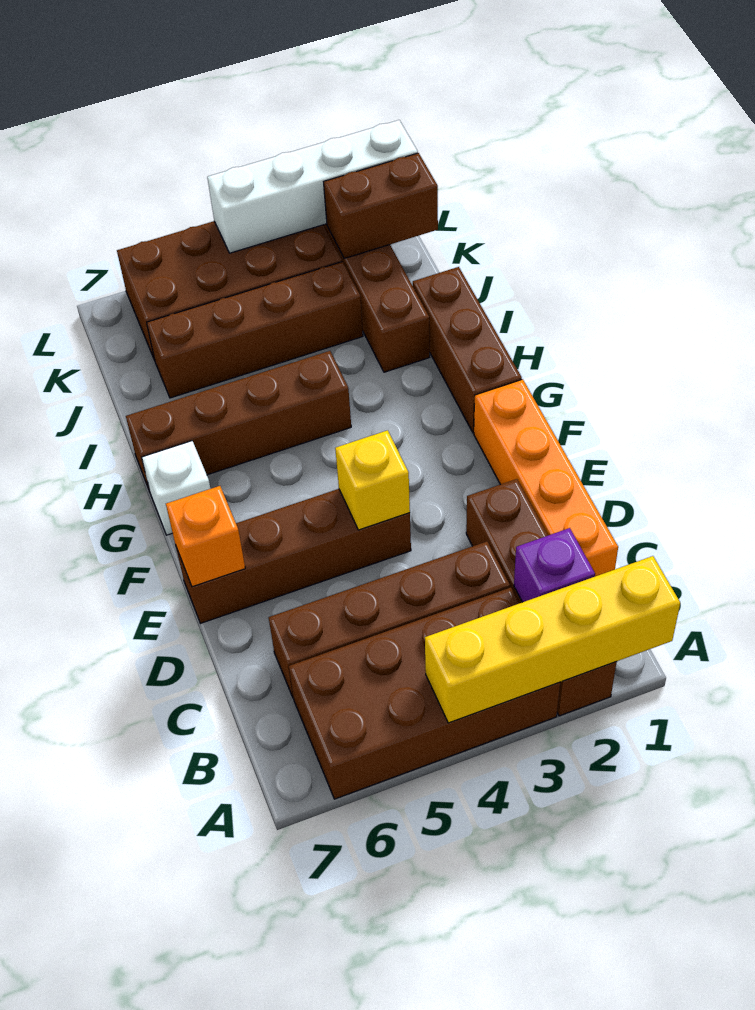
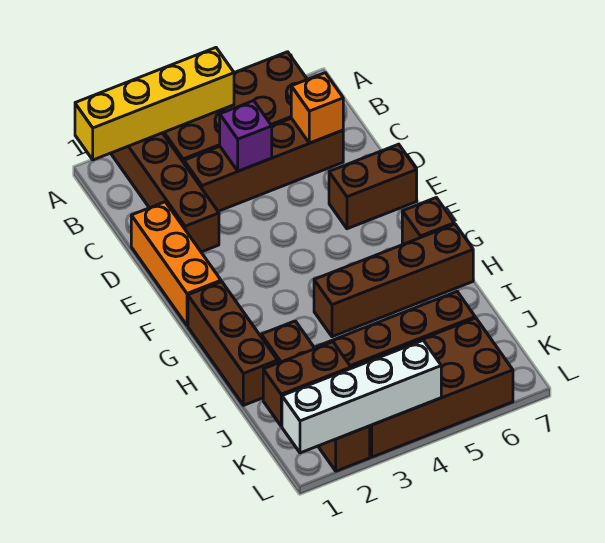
purple brick B2 level 2 -> purple brick C4 level 2
orange brick C1:F1 level 1 -> orange brick D1:F1 level 1
brown brick E4:E7 level 1 -> brown brick E6:E7 level 1
yellow brick E4 level 2 -> none
orange brick E7 level 2 -> orange brick C6 level 2
white brick G7 level 1 -> brown brick G7 level 1

